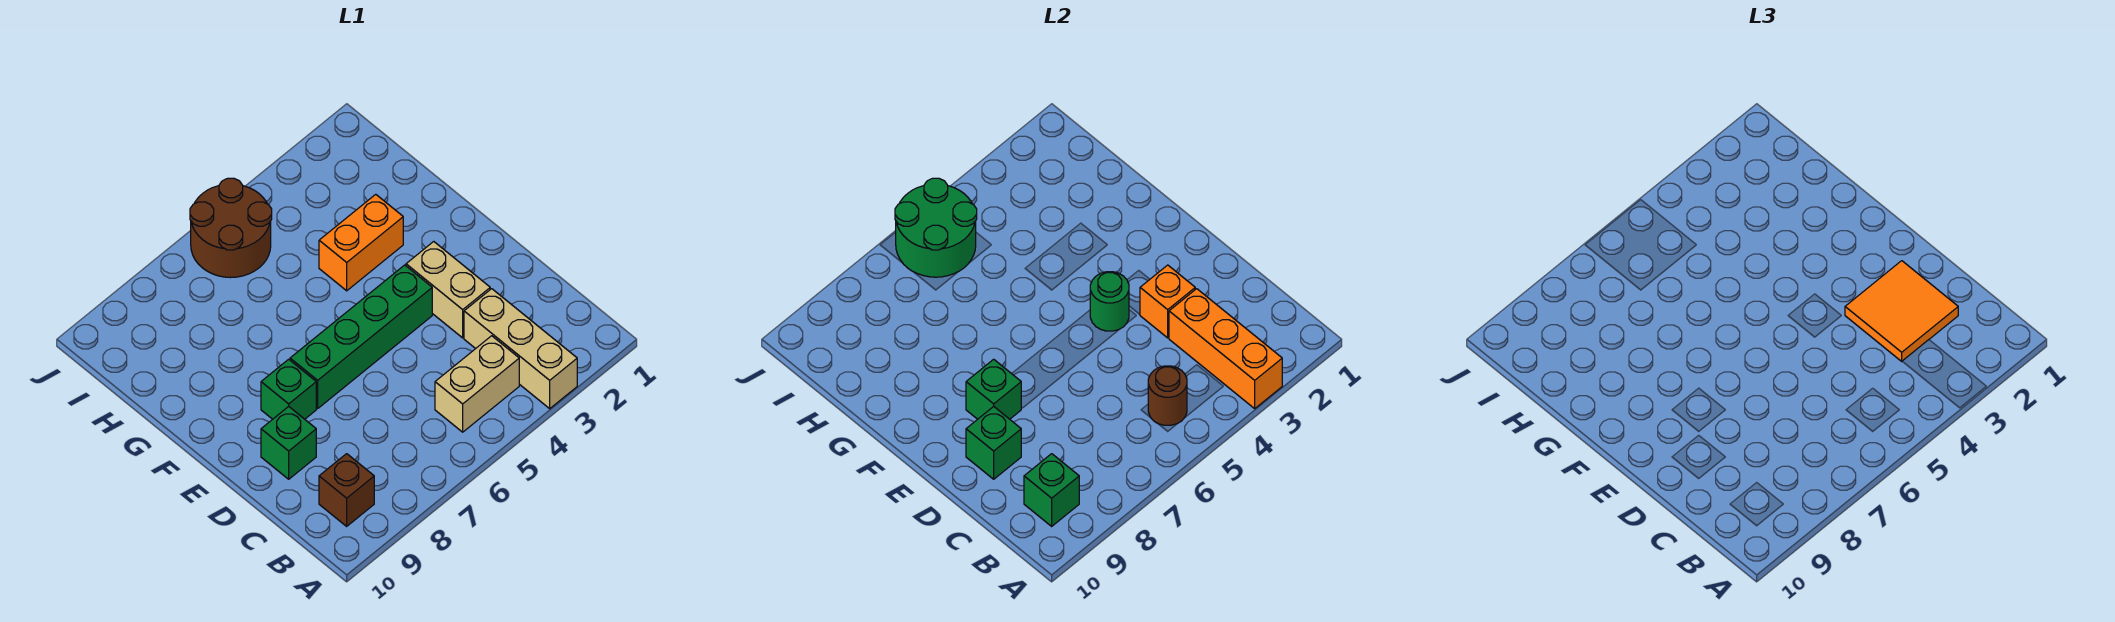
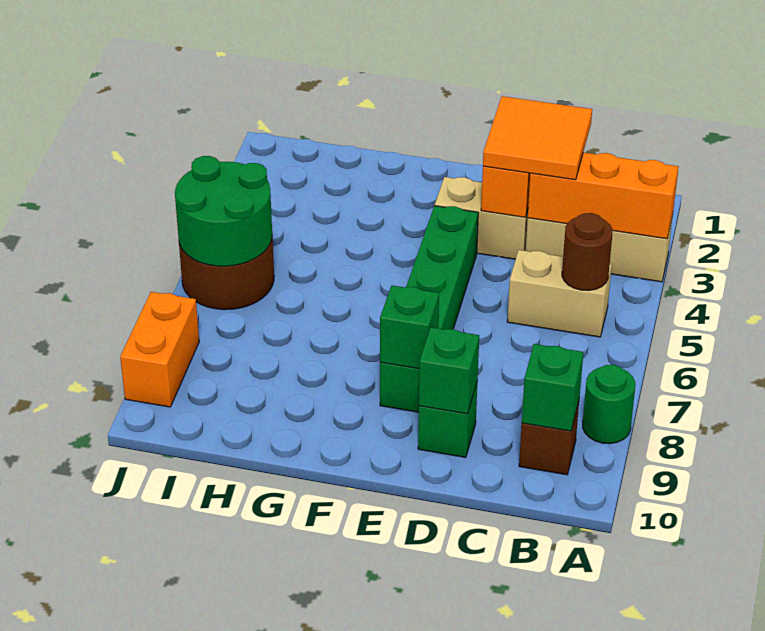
tan brick B4:B5 level 1 -> tan brick B5:C5 level 1
green round brick E4 level 2 -> green round brick A8 level 1
orange brick G3:G4 level 1 -> orange brick J8:J9 level 1

